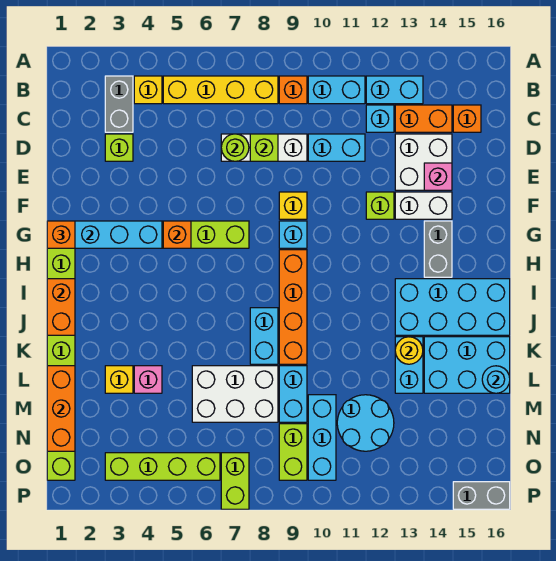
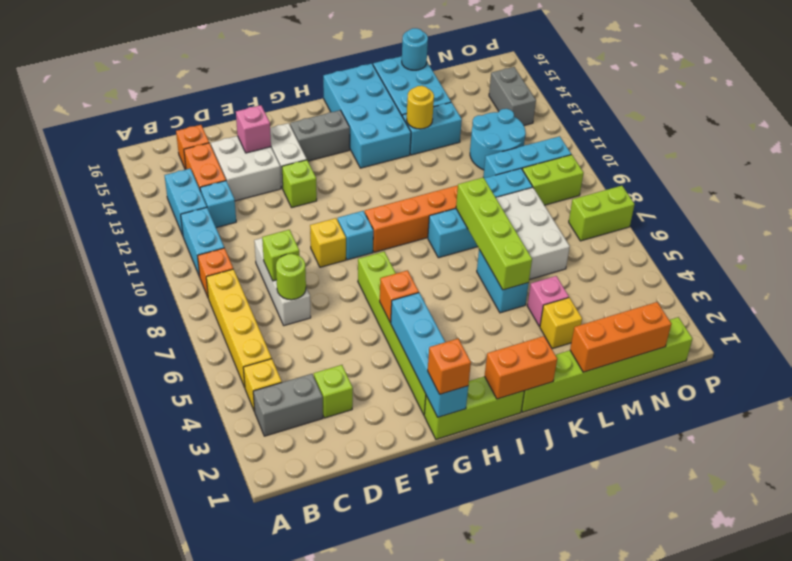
cyan brick D10:D11 level 1 -> cyan brick K5:K6 level 1
lime brick O3:O6 level 1 -> lime brick K5:K8 level 2
grey brick P15:P16 level 1 -> grey brick O13:O14 level 1

